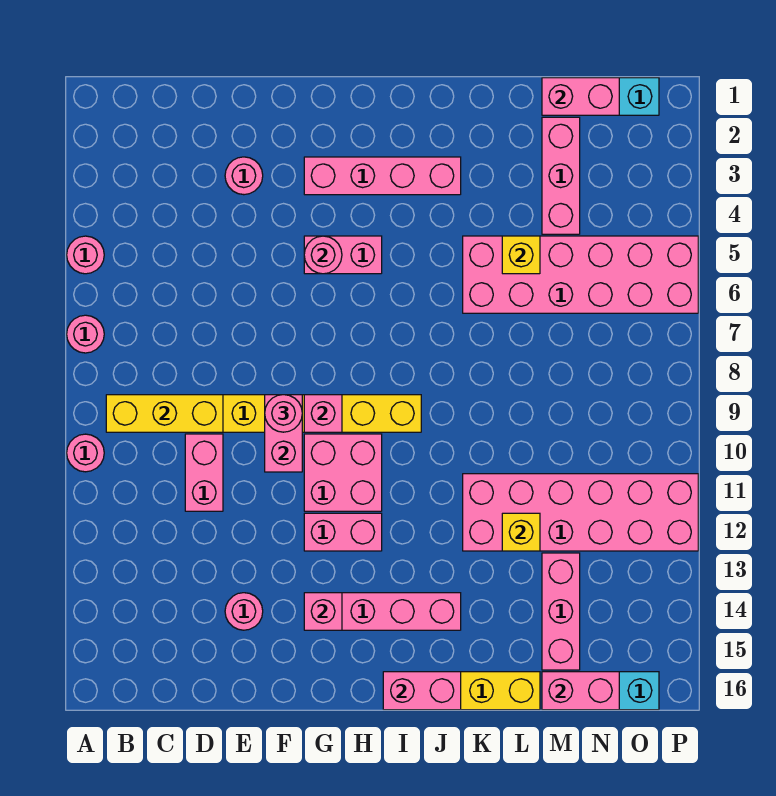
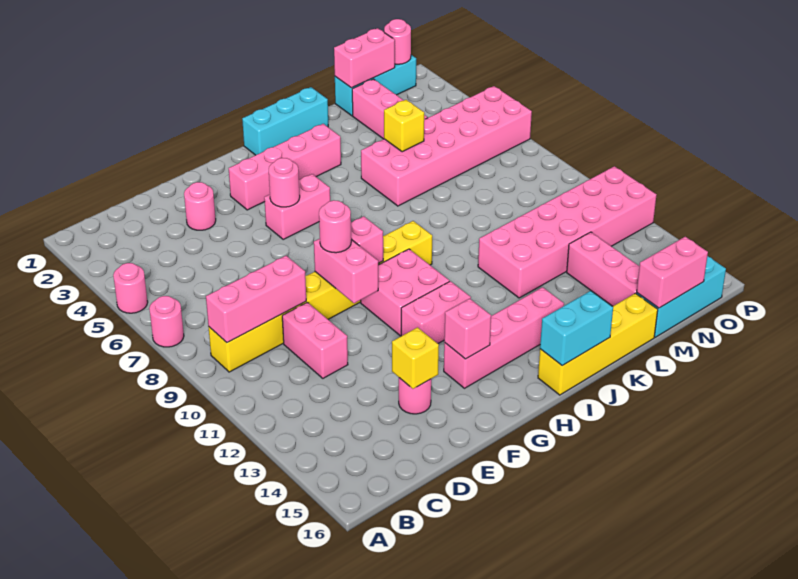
pink round brick A10 level 1 -> pink round brick O1 level 2
yellow brick B9:D9 level 2 -> pink brick B9:D9 level 2
none -> cyan brick I1:K1 level 1
pink brick I16:J16 level 2 -> cyan brick I16:J16 level 2
yellow brick L12 level 2 -> yellow brick E14 level 2

